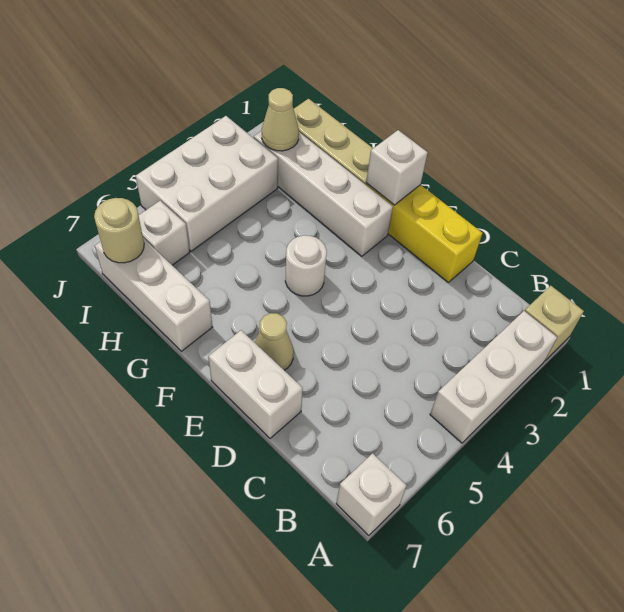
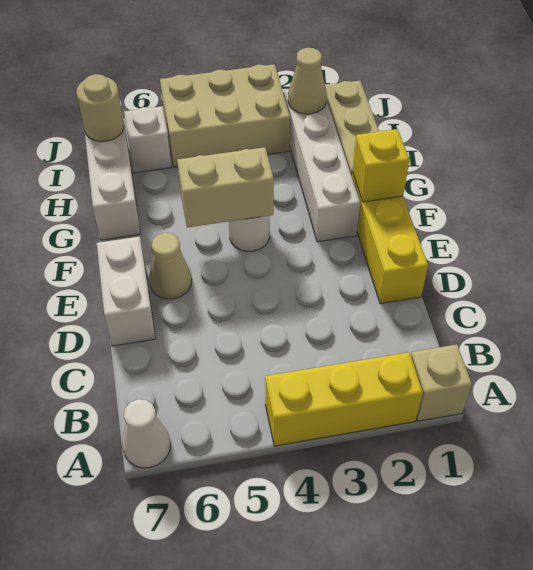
white brick A2:A4 level 1 -> yellow brick A2:A4 level 1
white brick A7 level 1 -> white cone A7 level 1
white brick F1 level 2 -> yellow brick F1 level 2
none -> tan brick F4:F5 level 2
white brick I3:J5 level 1 -> tan brick I3:J5 level 1

